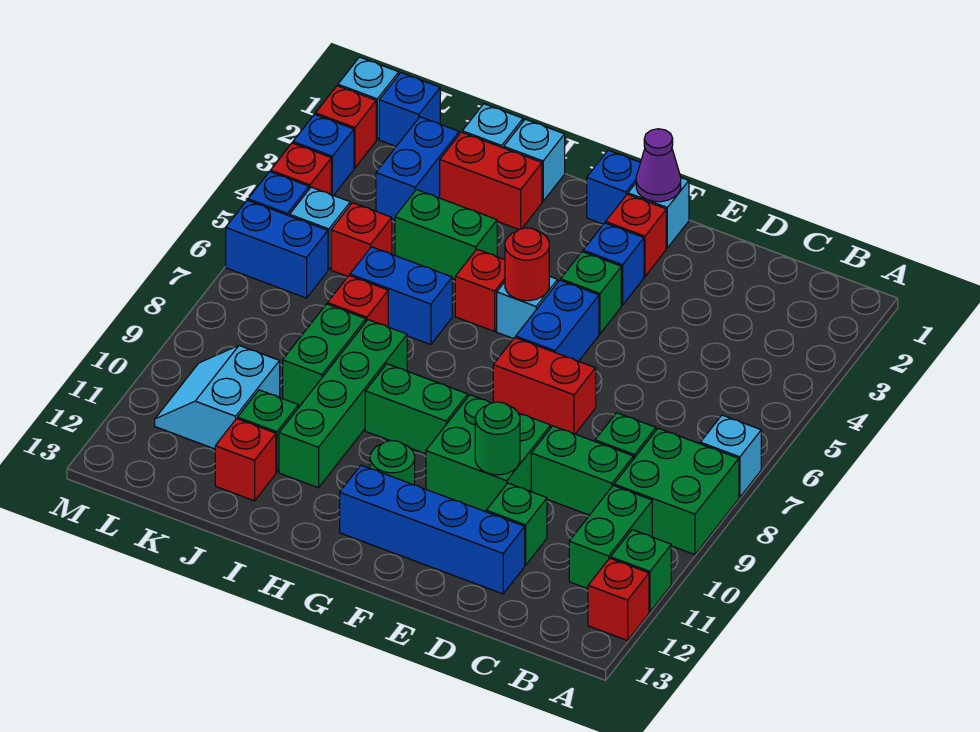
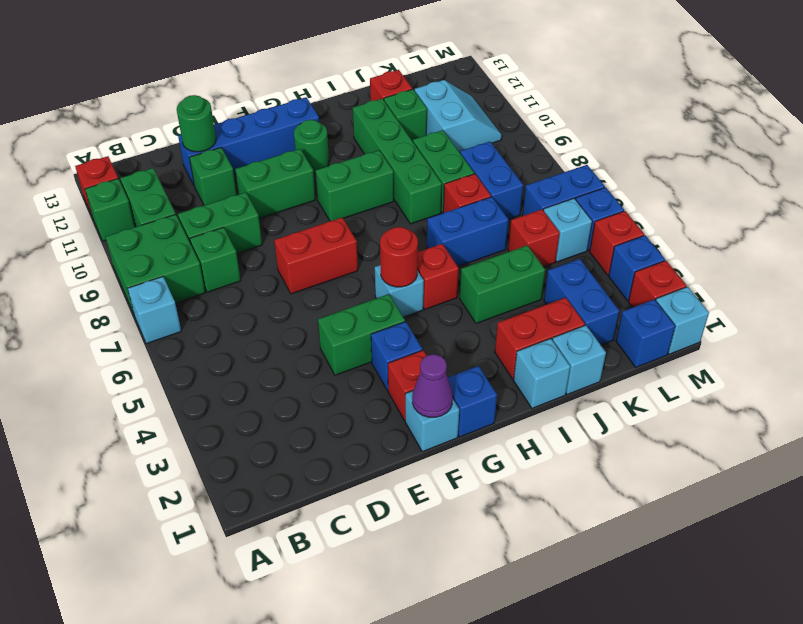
green brick E9:F10 level 1 -> green brick E10:F10 level 1
green round brick E10 level 2 -> green round brick D12 level 2
green brick F4 level 1 -> green brick E4:F4 level 1
blue brick F5:F6 level 1 -> blue brick K7:K8 level 1

